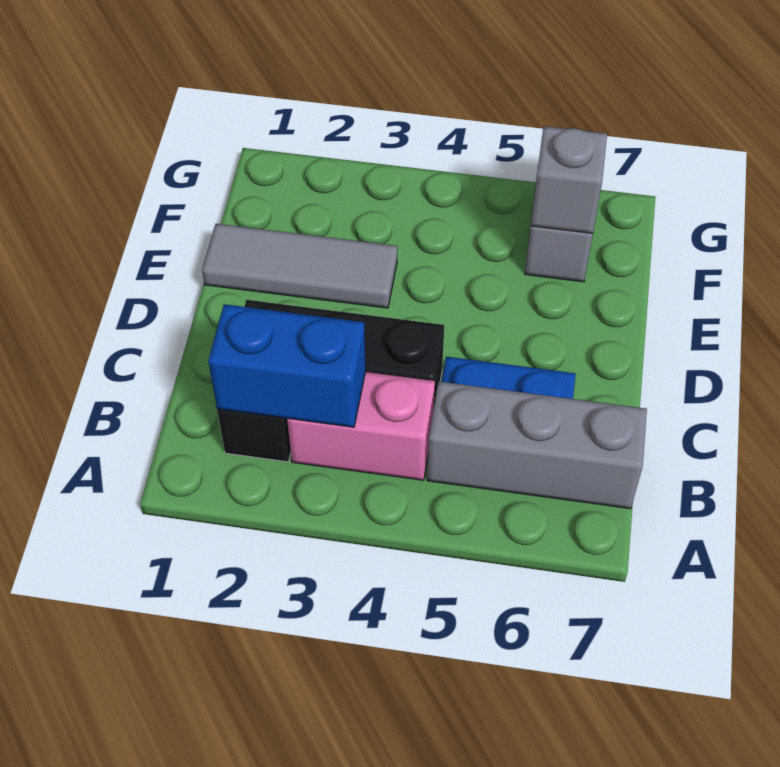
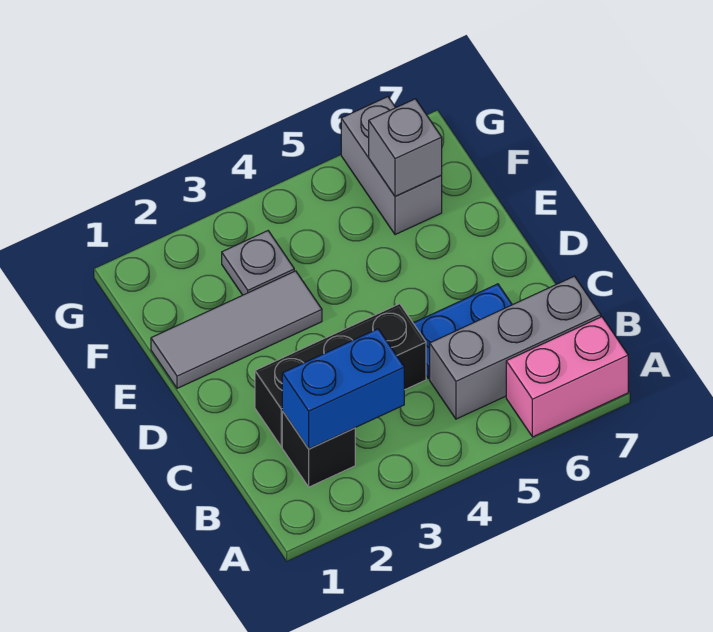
pink brick B3:B4 level 1 -> pink brick A6:A7 level 1
none -> grey plate F3 level 1

